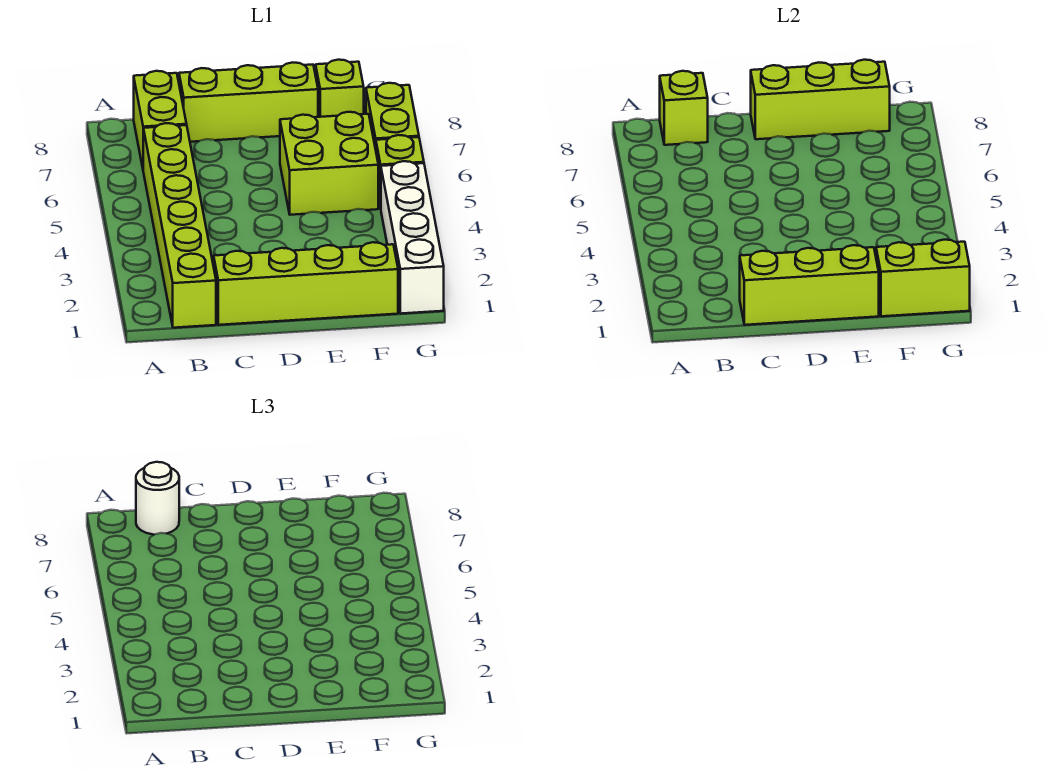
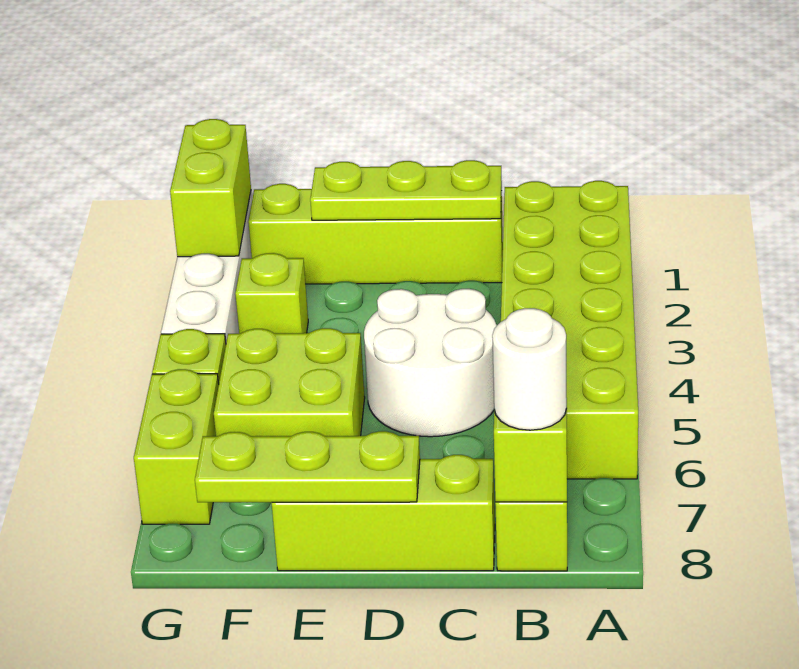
lime brick B1:B6 level 1 -> lime brick A1:B6 level 1
lime brick C1:E1 level 2 -> lime plate C1:E1 level 2
none -> white round brick C4:D5 level 1
lime brick D8:F8 level 2 -> lime plate D8:F8 level 2
lime brick F1:G1 level 2 -> lime brick G1:G2 level 2
lime brick F8 level 1 -> lime brick F3 level 1

